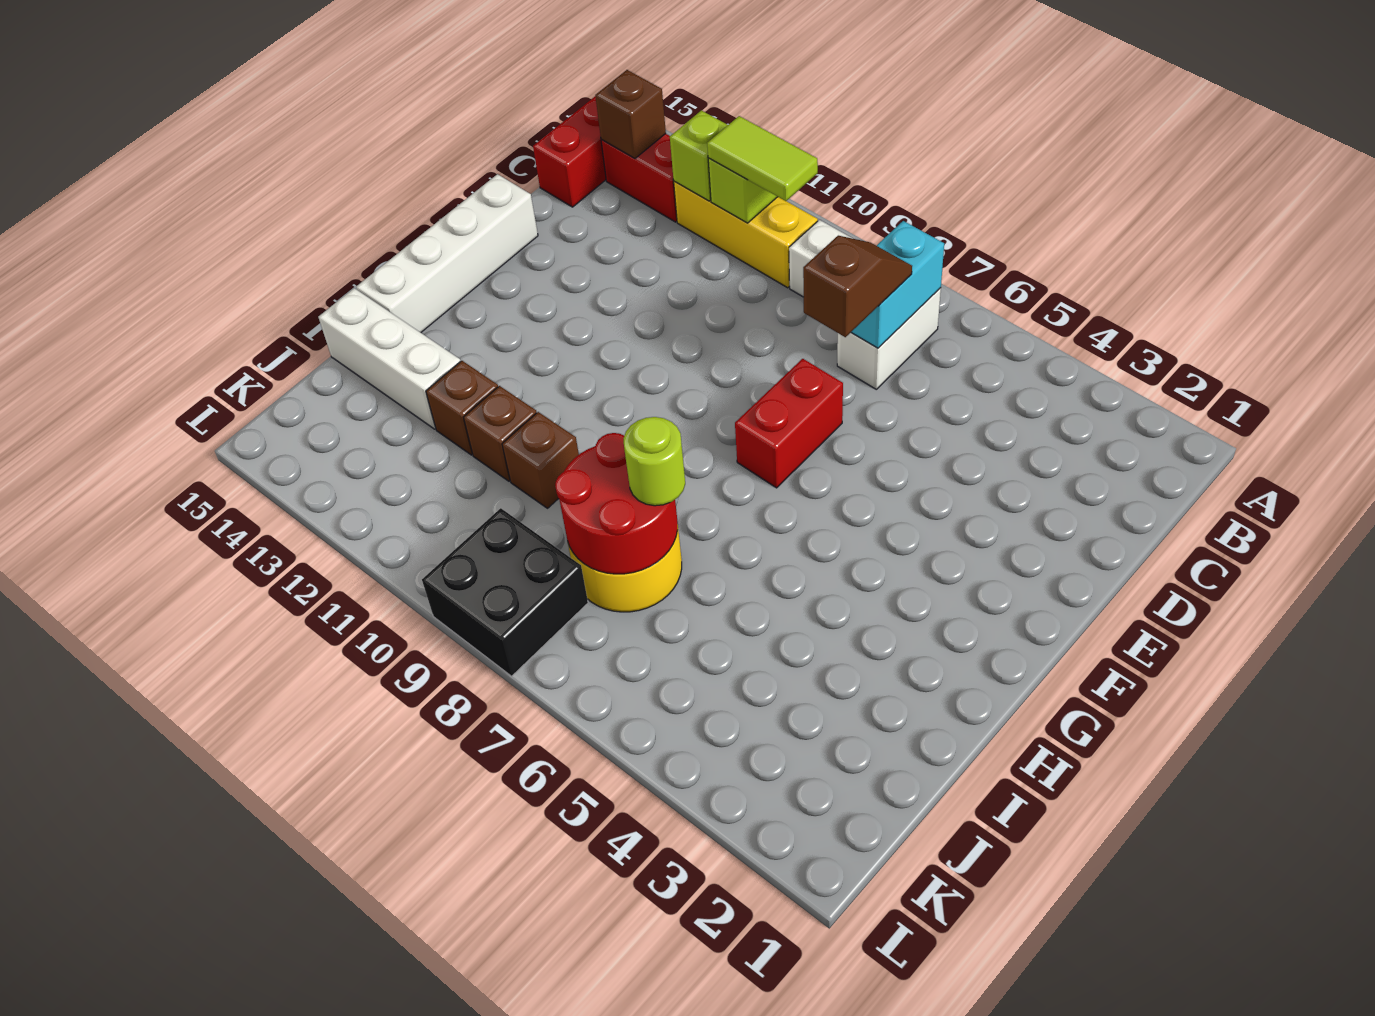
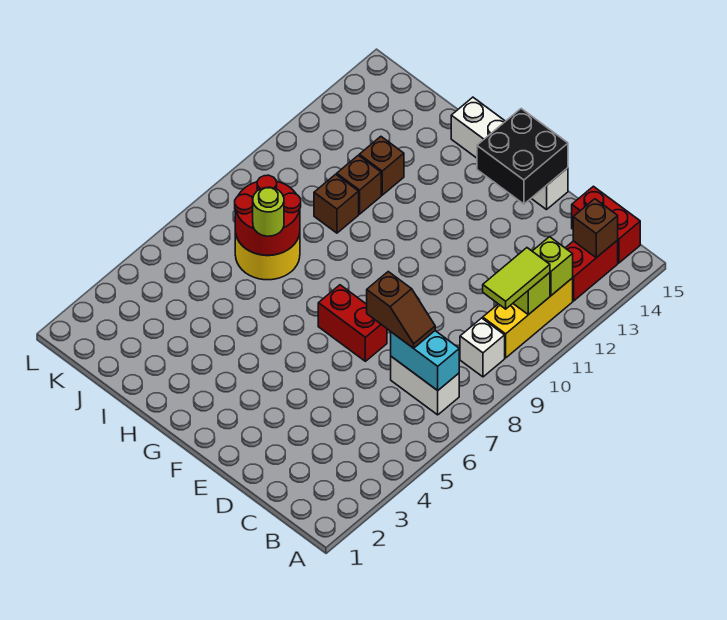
white brick I13:I15 level 1 -> none
black brick K8:L9 level 1 -> black brick E14:F15 level 2

